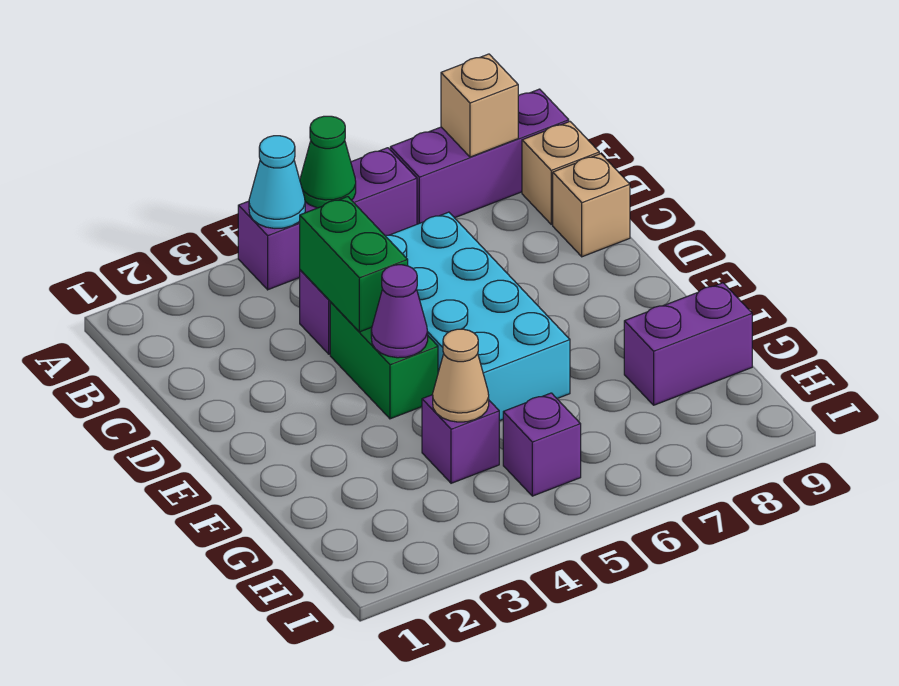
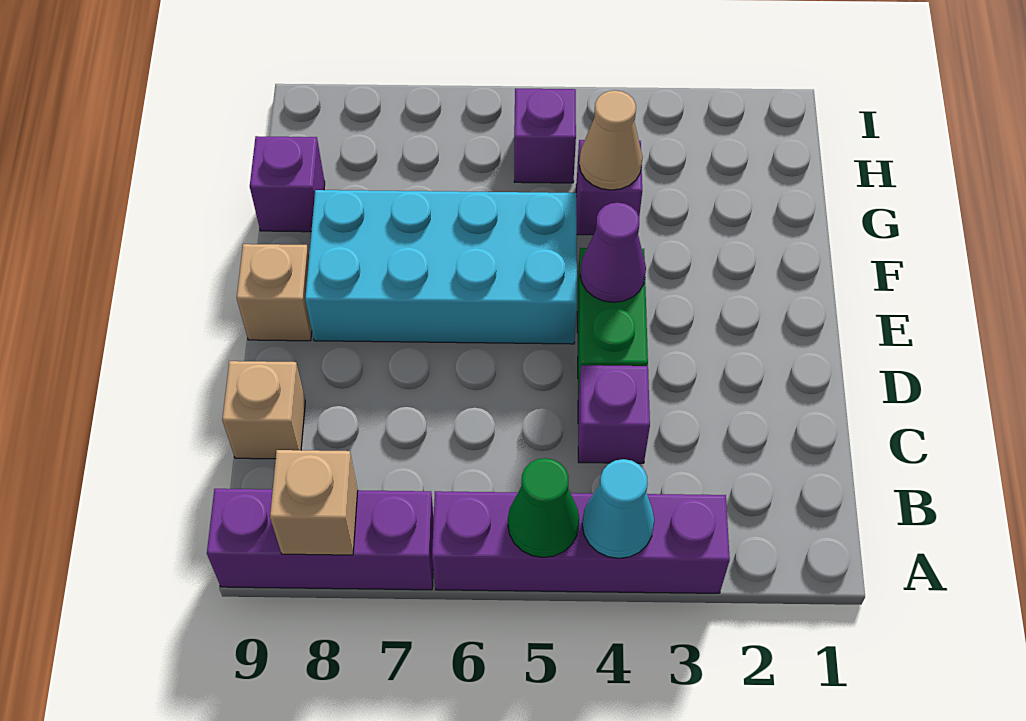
purple brick A4:A6 level 1 -> purple brick A3:A6 level 1
tan brick B9 level 1 -> tan brick E9 level 1
green brick C4:D4 level 2 -> none
cyan brick C5:F6 level 1 -> cyan brick E5:F8 level 1
purple brick G8:G9 level 1 -> purple brick G9 level 1

